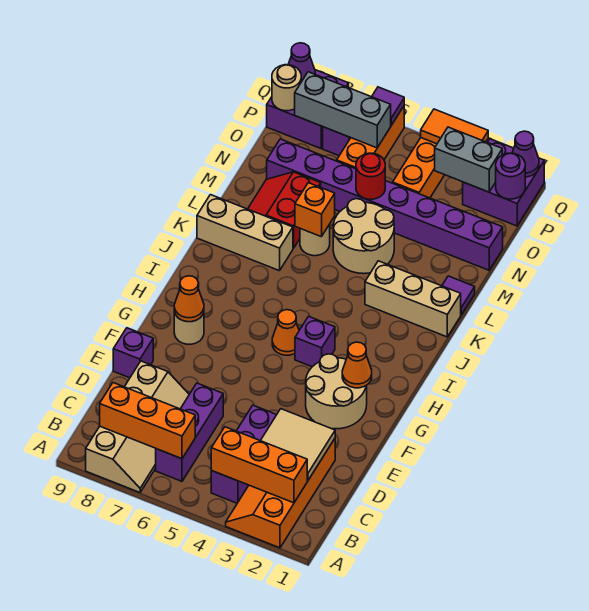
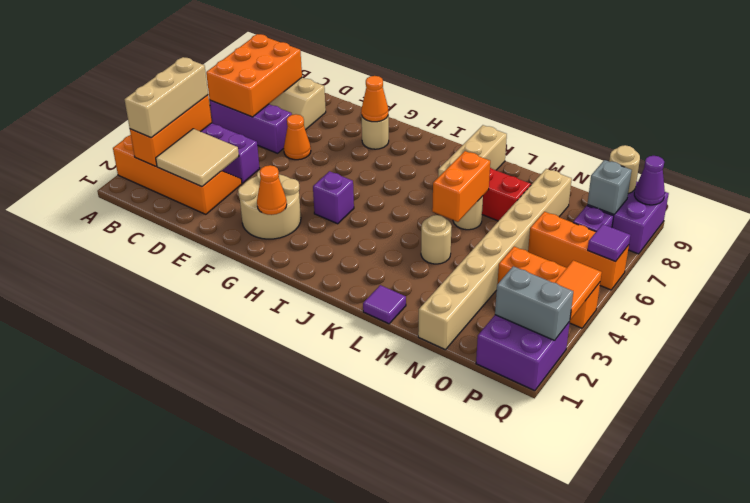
orange brick B6:B8 level 2 -> orange brick B6:C8 level 2
purple brick E9 level 1 -> none
orange cone H5 level 1 -> orange cone E6 level 1
tan brick K1:K3 level 1 -> tan brick B2:B4 level 3
tan round brick L4:M5 level 1 -> tan round brick L4 level 1
orange brick L6 level 2 -> orange brick L5:L6 level 2
purple brick N1:N8 level 1 -> tan brick N1:N8 level 1
red round brick N5 level 2 -> none
purple round brick P1 level 2 -> none
grey brick P2:P3 level 2 -> grey brick P2:Q2 level 2
grey brick P6:P8 level 2 -> grey brick P8 level 2
purple cone Q1 level 2 -> none

